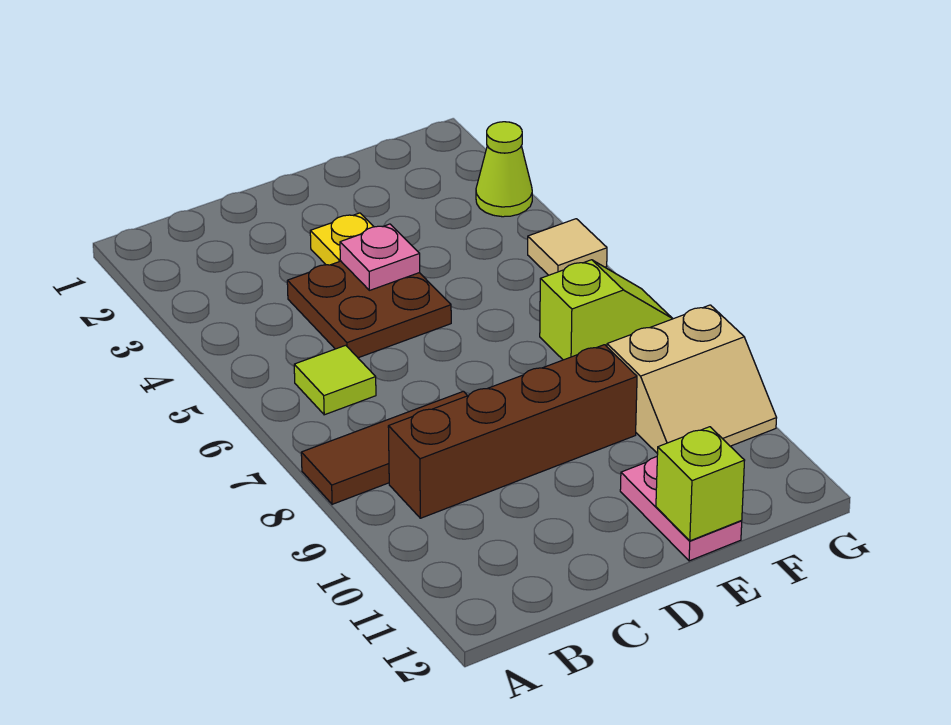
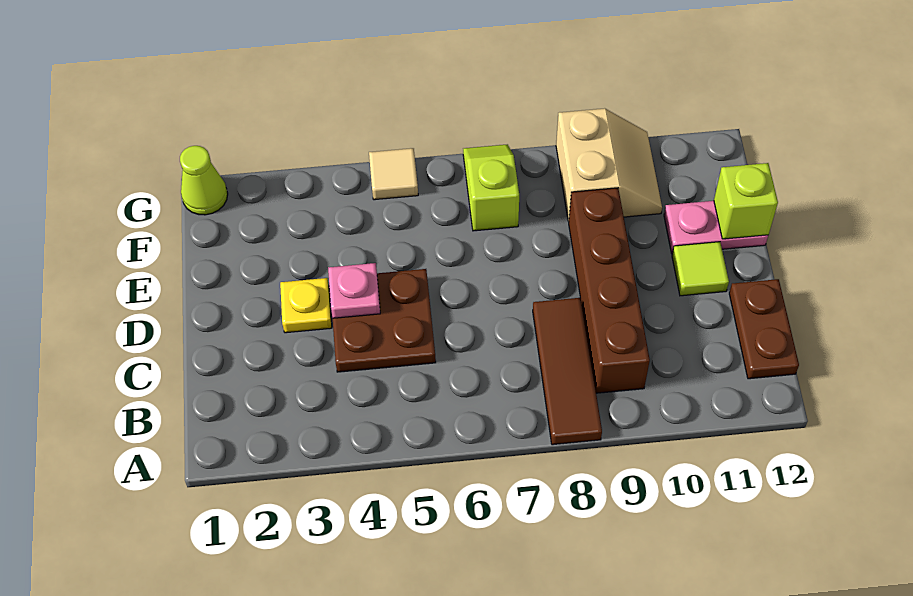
lime tile B6 level 1 -> lime tile D11 level 1
none -> brown plate B12:C12 level 1
lime cone G3 level 1 -> lime cone G1 level 1

